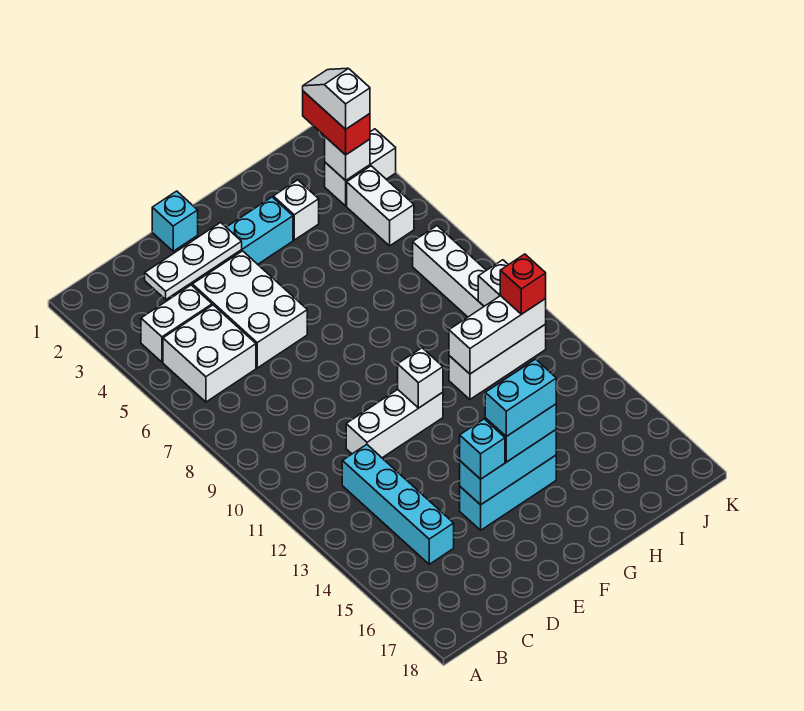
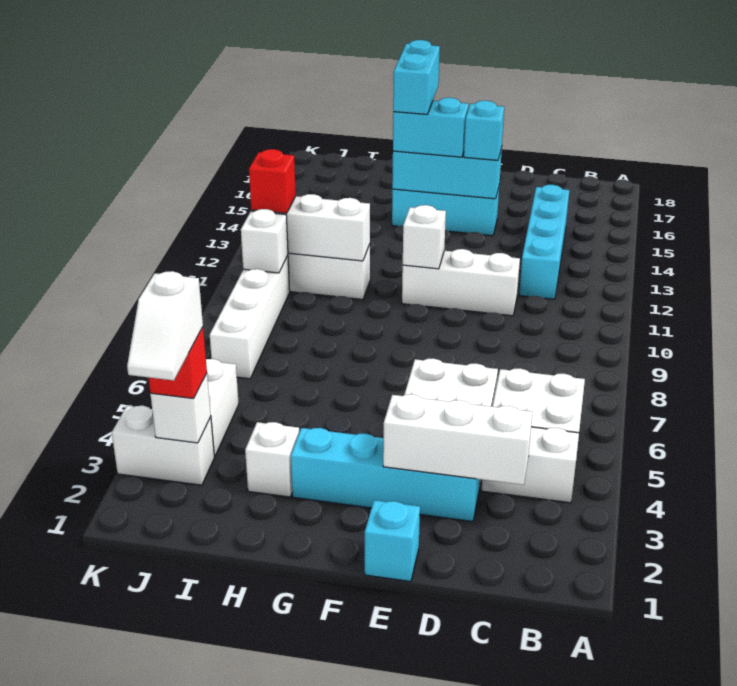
white plate C3:E3 level 2 -> white brick C3:E3 level 2
cyan brick F15:G15 level 4 -> cyan brick G15:G16 level 4
red brick J2:J3 level 3 -> red brick J3 level 3

